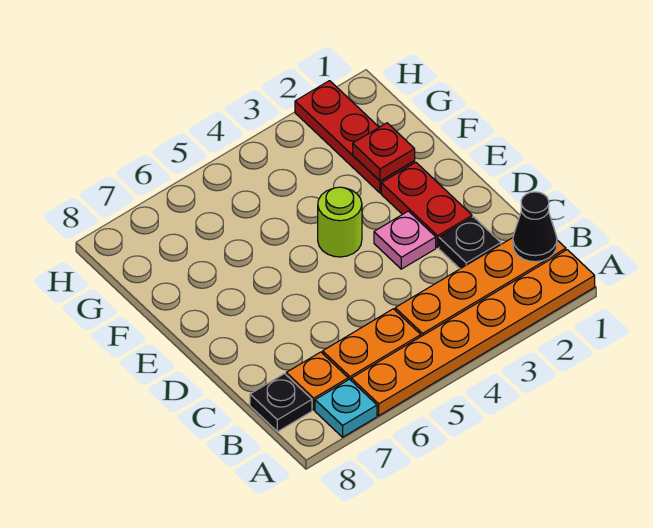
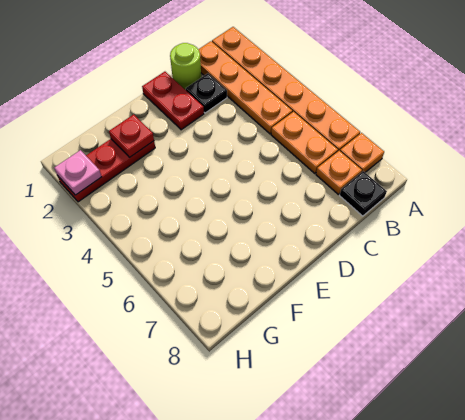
cyan plate A7 level 1 -> orange plate A7 level 1
black cone B1 level 2 -> none
red plate D2:E2 level 1 -> red plate D1:D2 level 1
pink plate D3 level 1 -> pink plate H2 level 2
lime round brick E4 level 1 -> lime round brick C1 level 1

